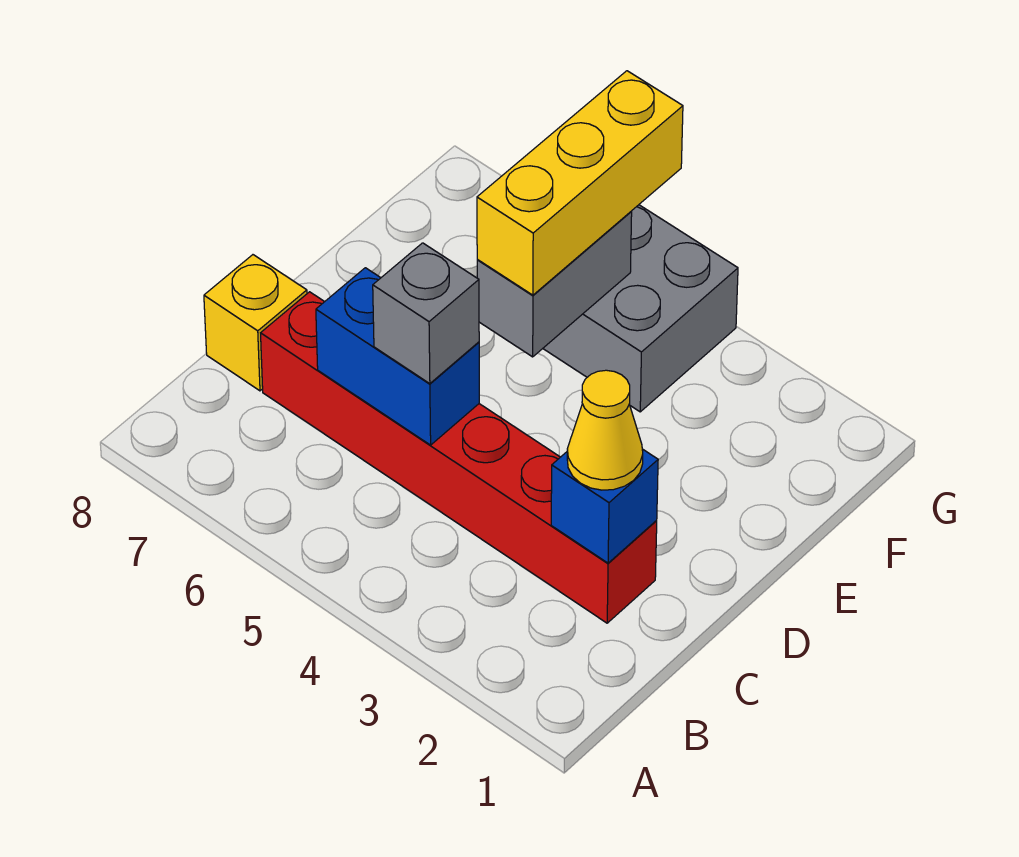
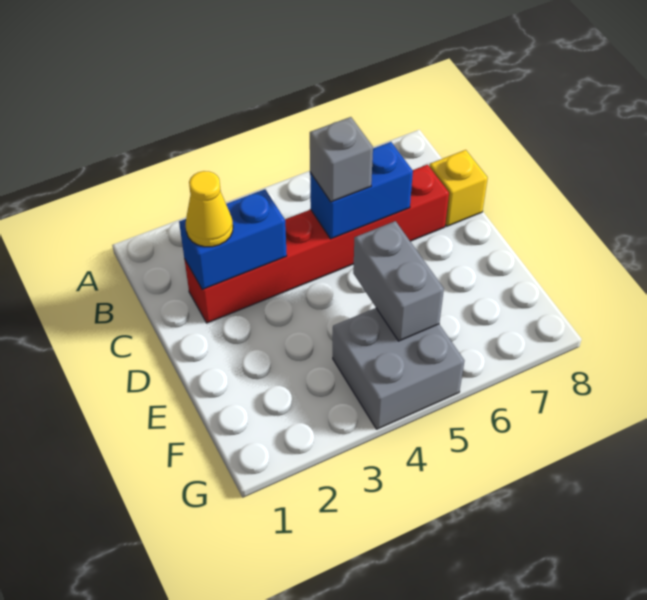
blue brick C2 level 2 -> blue brick C2:C3 level 2
yellow brick E5:G5 level 3 -> none

